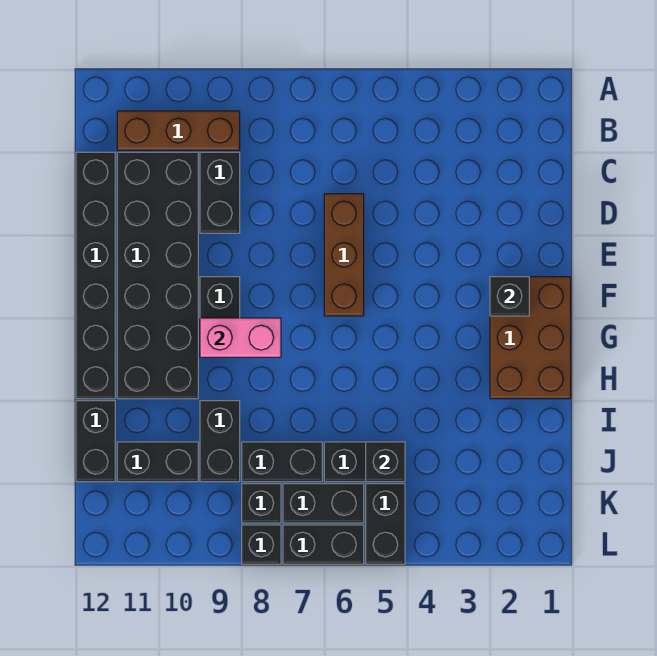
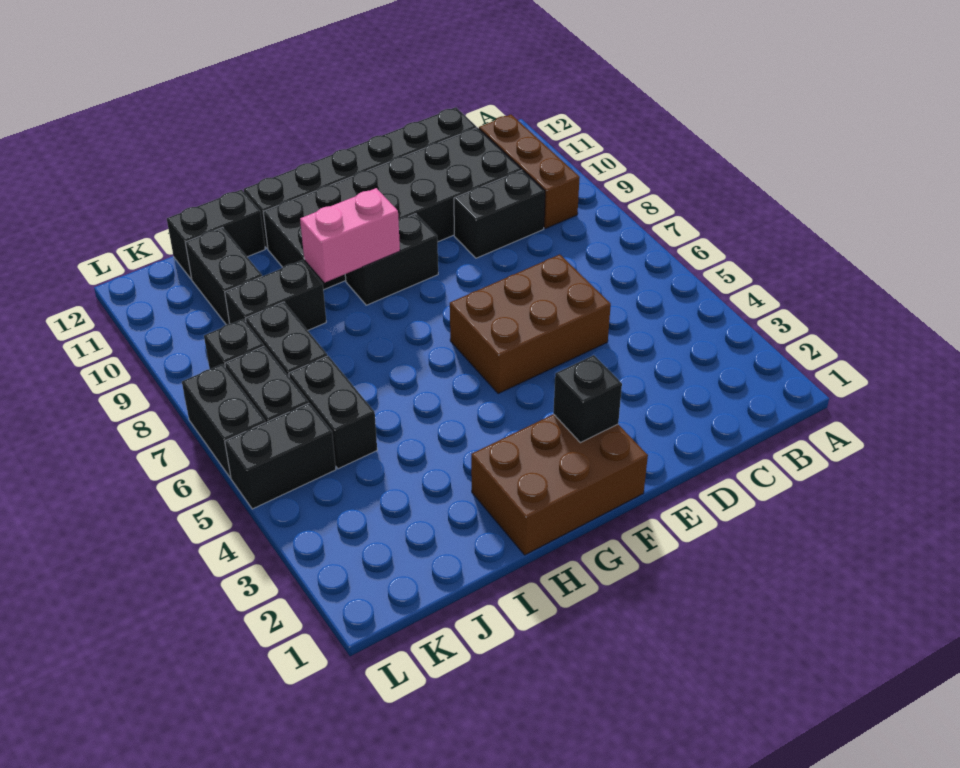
brown brick D6:F6 level 1 -> brown brick D5:F6 level 1
pink brick G8:G9 level 2 -> pink brick G9:H9 level 2
black brick J5 level 2 -> none
black brick L8 level 1 -> none

